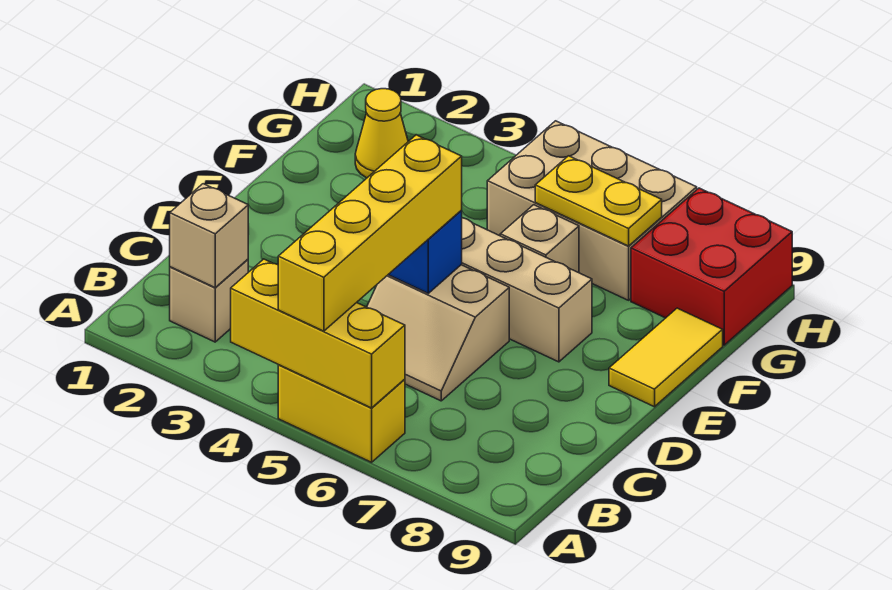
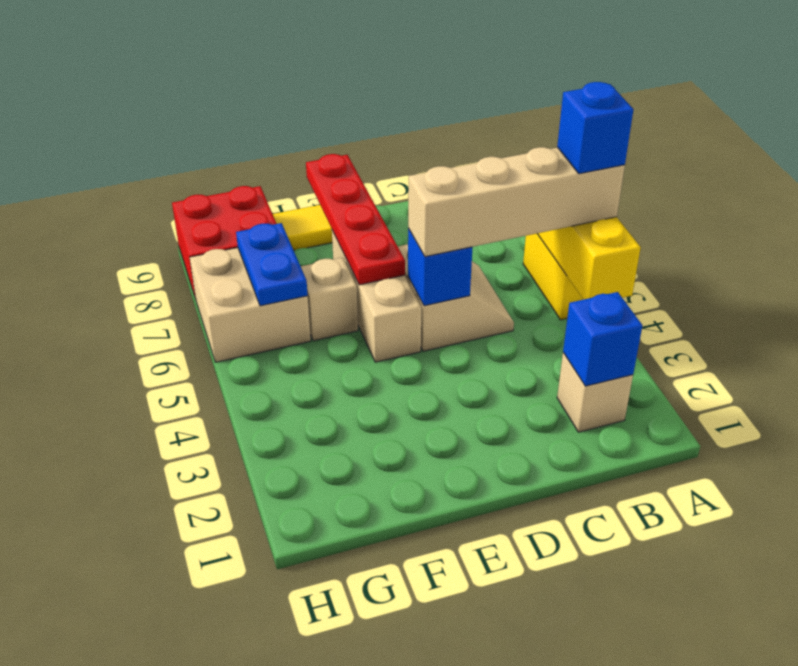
yellow brick A5:D5 level 3 -> tan brick A5:D5 level 3
none -> blue brick A5 level 4
tan brick B2 level 2 -> blue brick B2 level 2
none -> red plate E6:E9 level 2
yellow cone G2 level 1 -> none
tan brick G5:H7 level 1 -> tan brick G6:H7 level 1
yellow plate G6:G7 level 2 -> blue plate G6:G7 level 2

